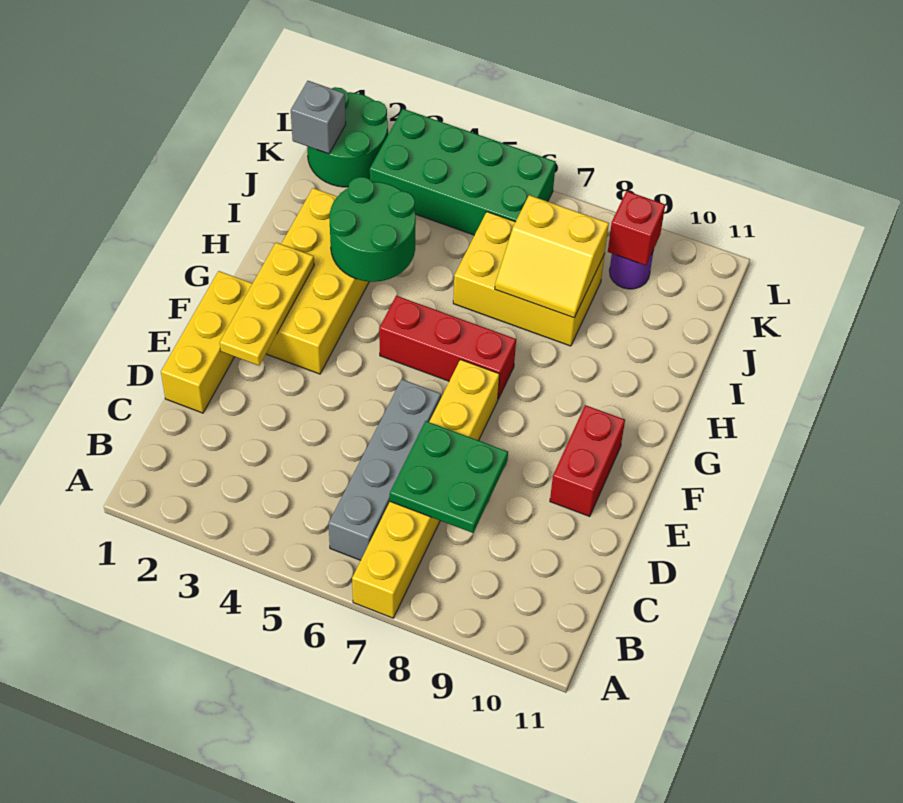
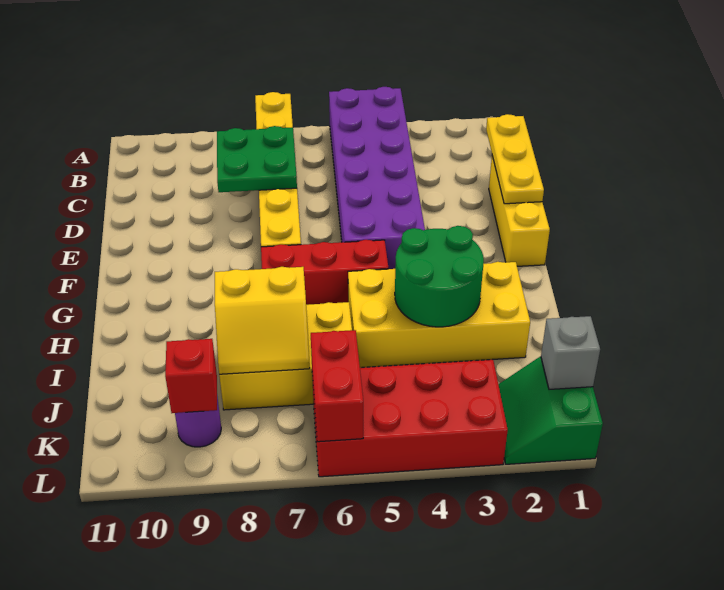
none -> purple brick A4:F5 level 1
grey brick B6:E6 level 1 -> none
yellow plate E2:G2 level 2 -> yellow plate C1:E1 level 2
red brick E10:F10 level 1 -> red brick K6:L6 level 2
yellow brick F2:I3 level 1 -> yellow brick H2:I5 level 1
yellow slope I7:J8 level 2 top J -> yellow slope I7:J8 level 2 top I
green round brick K1:L2 level 1 -> green slope K1:L2 level 1 top 1
green brick K3:L6 level 1 -> red brick K3:L6 level 1

